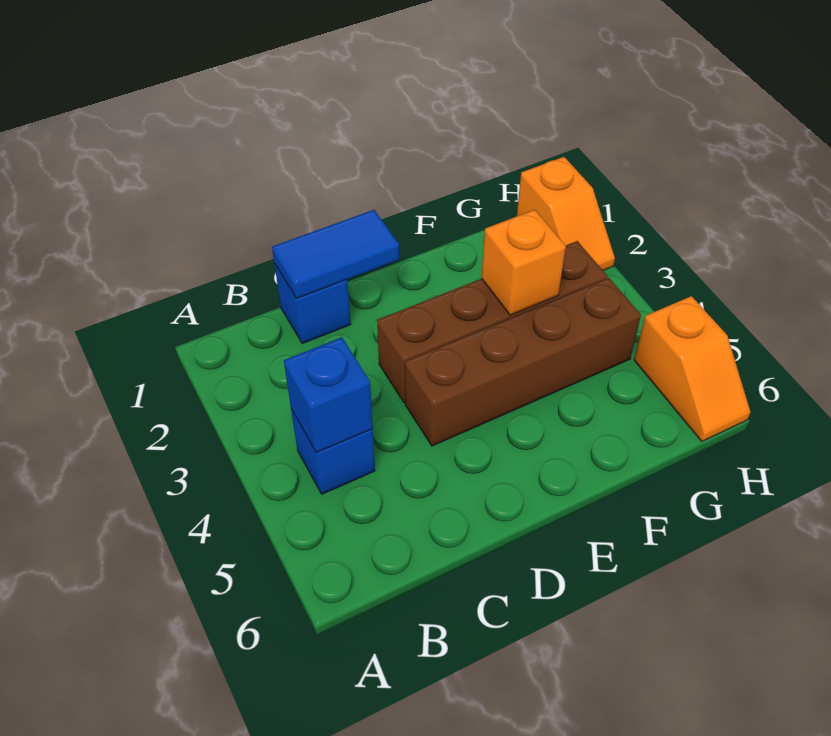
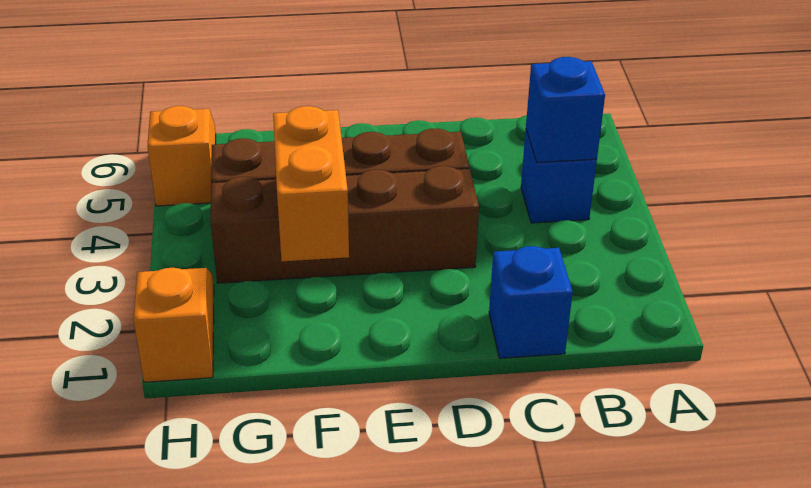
blue tile C1:D1 level 2 -> none
orange brick F3 level 2 -> orange brick F2:F3 level 2

